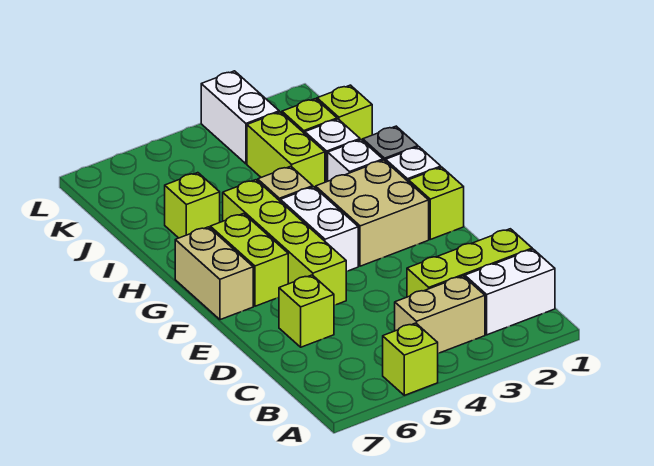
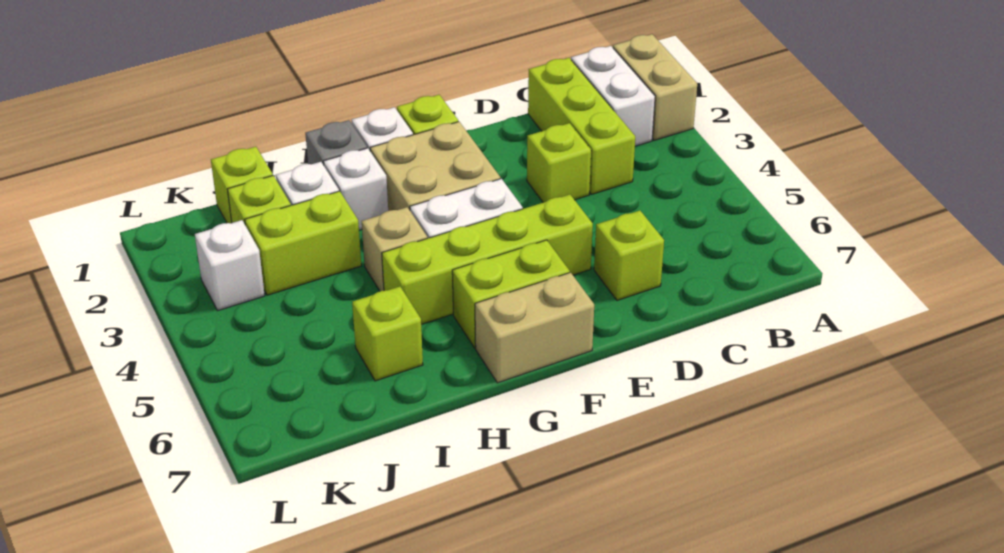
lime brick A5 level 1 -> lime brick D3 level 1
tan brick B3:B4 level 1 -> tan brick A1:A2 level 1
white brick K3:L3 level 1 -> white brick K3 level 1

